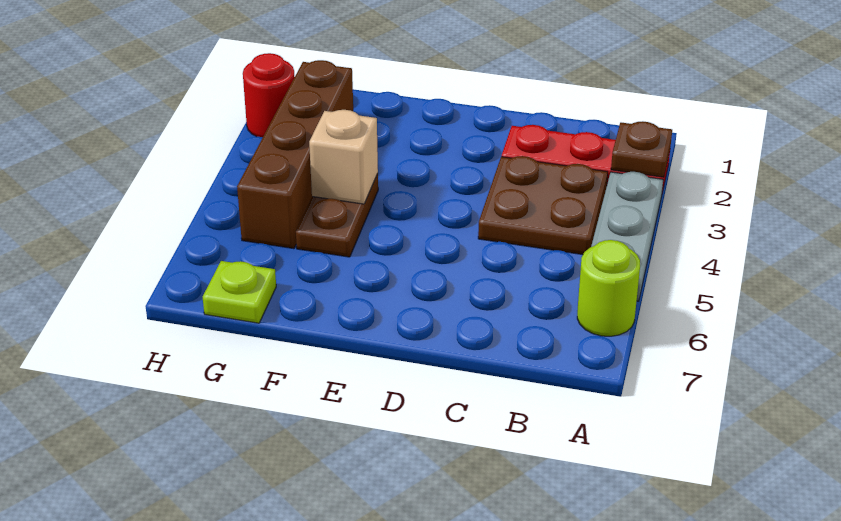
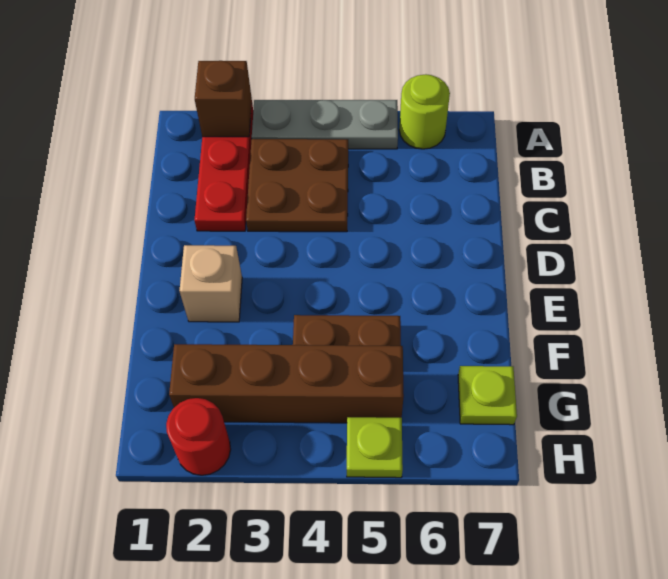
brown plate A2 level 2 -> brown brick A2 level 2
tan brick F4 level 2 -> tan brick E2 level 1
none -> lime plate H5 level 1

